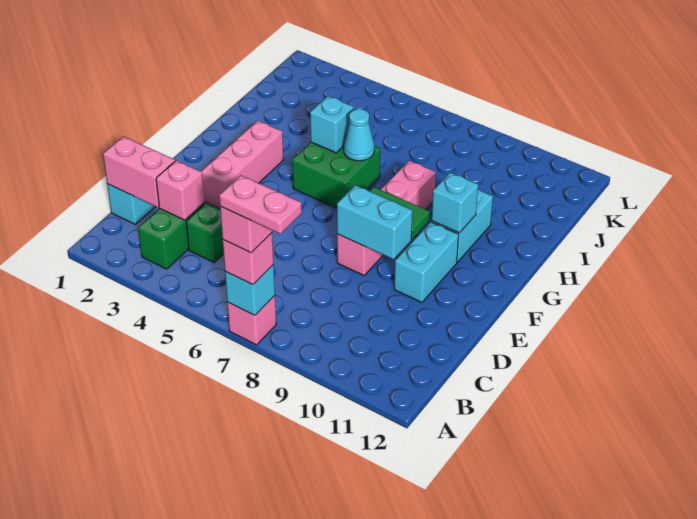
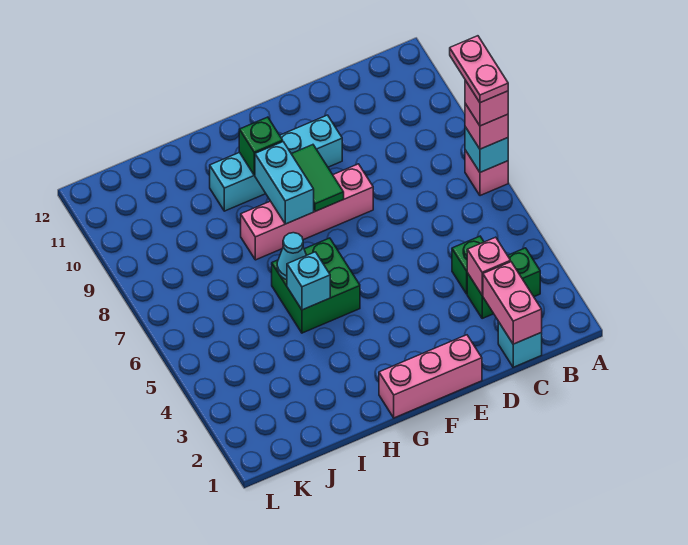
pink brick E3:G3 level 1 -> pink brick E1:G1 level 1
cyan brick E8:E9 level 2 -> cyan brick G8:G9 level 2
cyan brick G10 level 2 -> green brick G10 level 2

